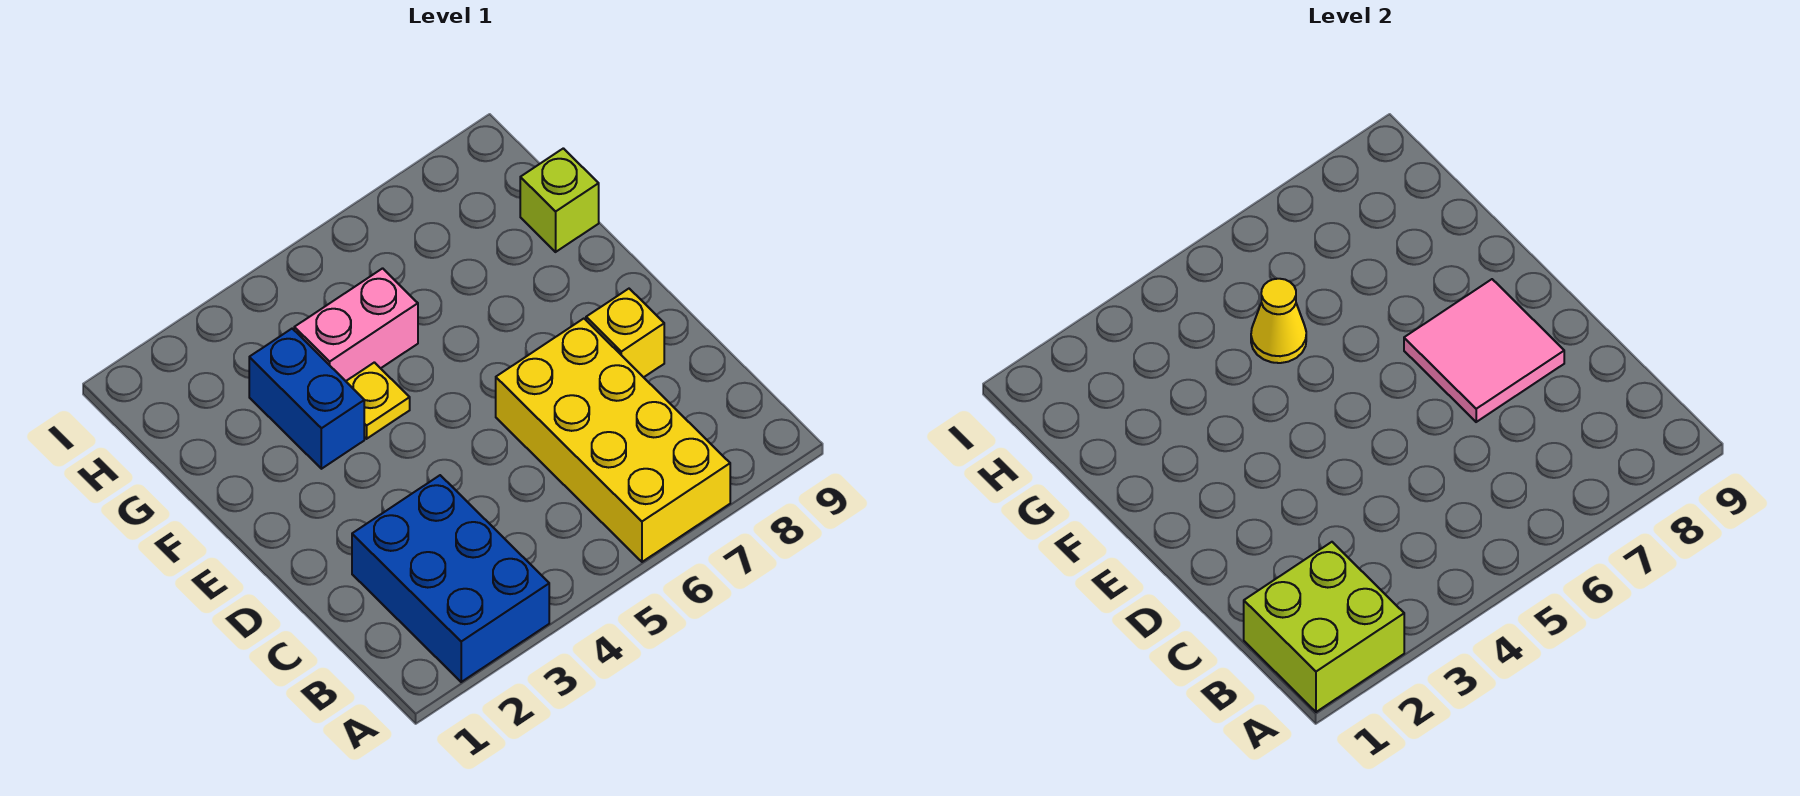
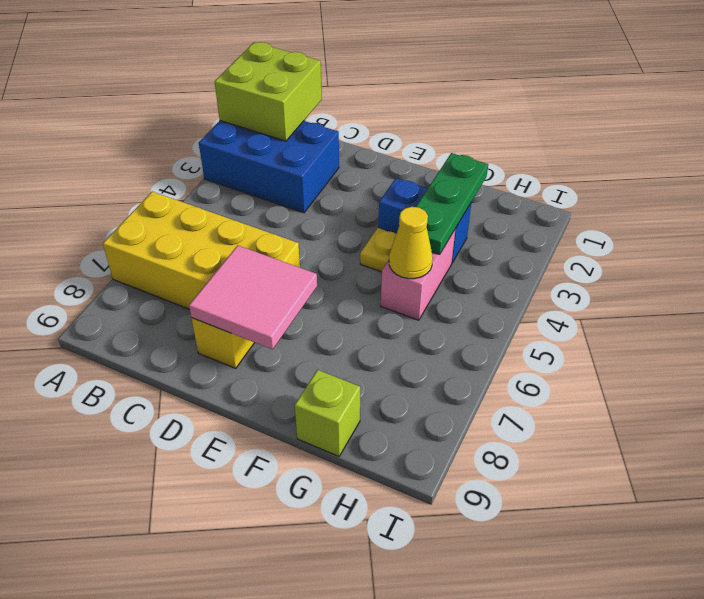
none -> green plate G2:G4 level 2

